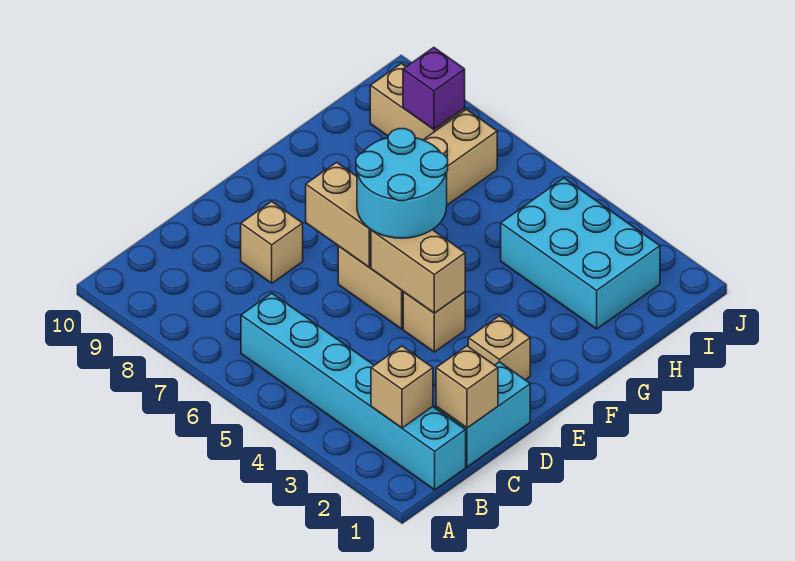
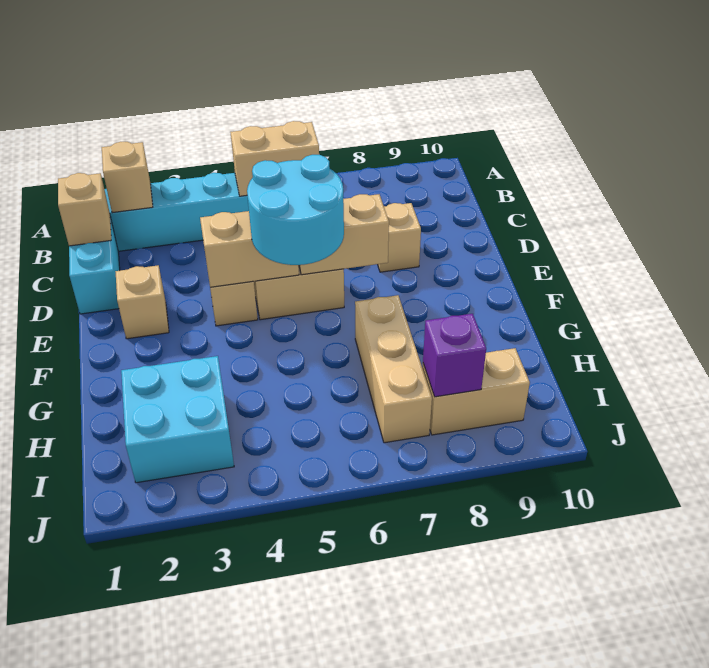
none -> tan brick B5:B6 level 2
cyan brick H2:I4 level 1 -> cyan brick H2:I3 level 1

